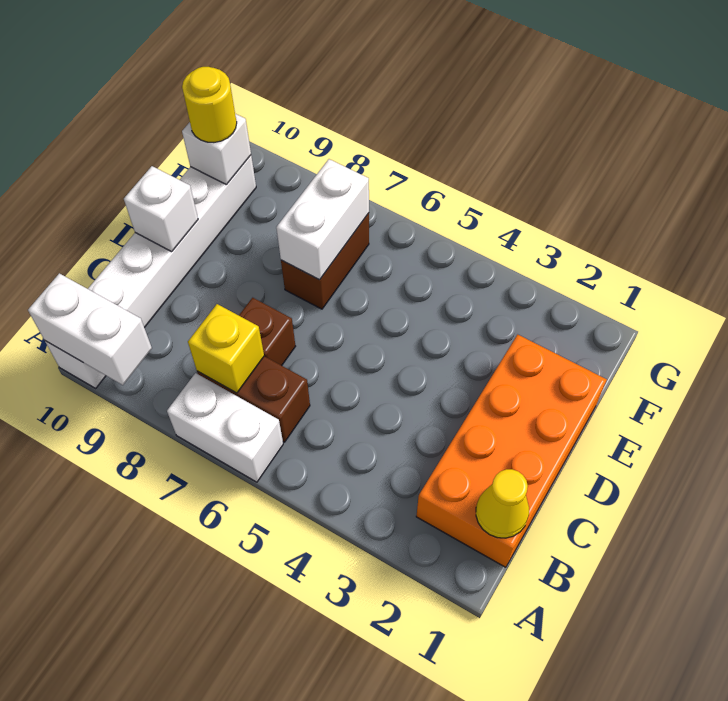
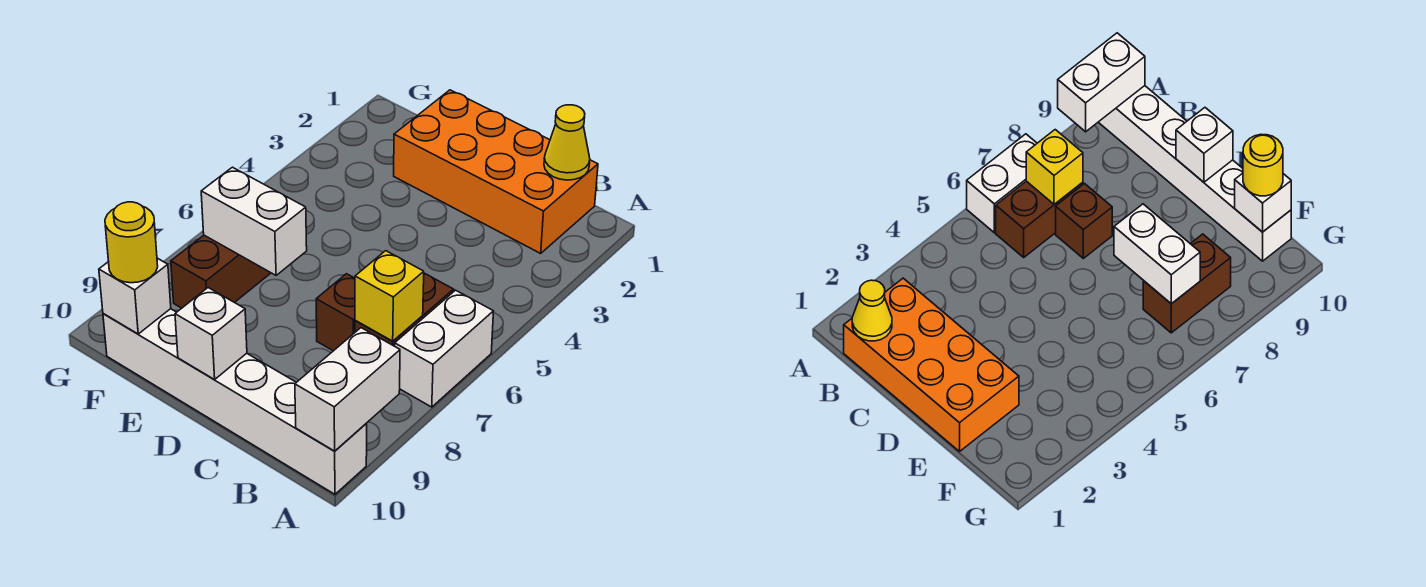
brown brick E7:F7 level 1 -> brown brick F7:F8 level 1

